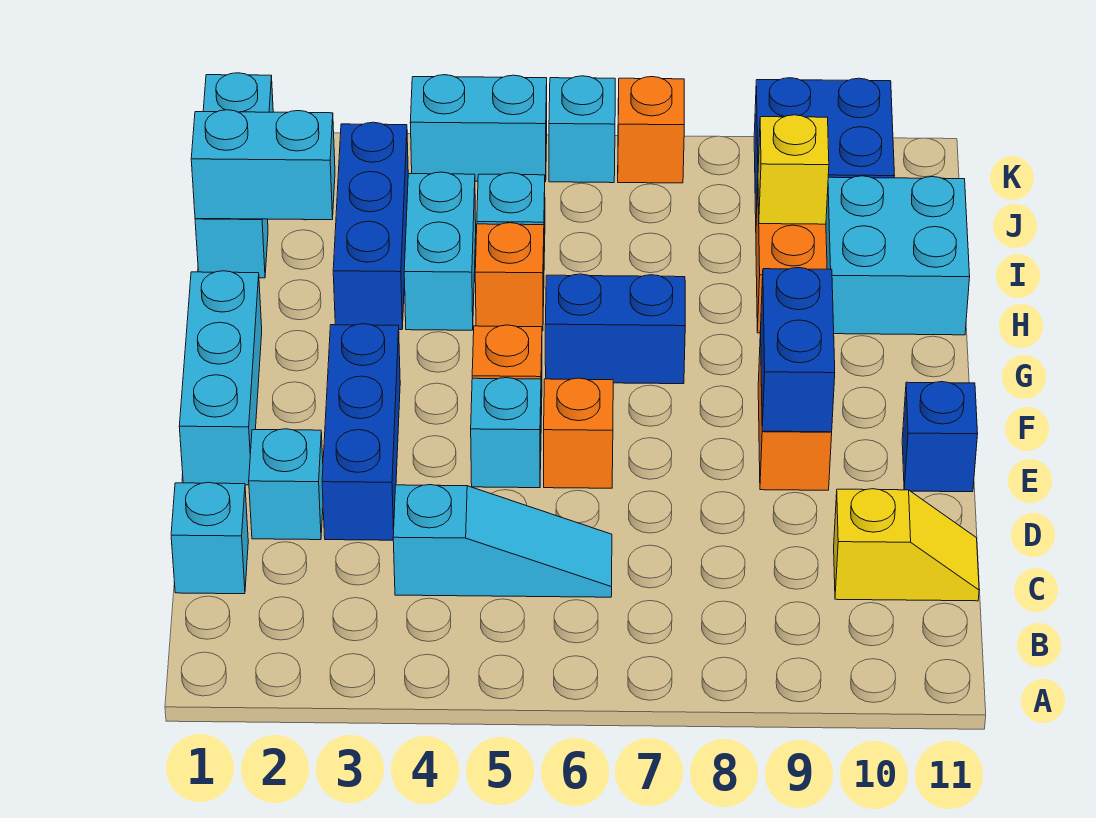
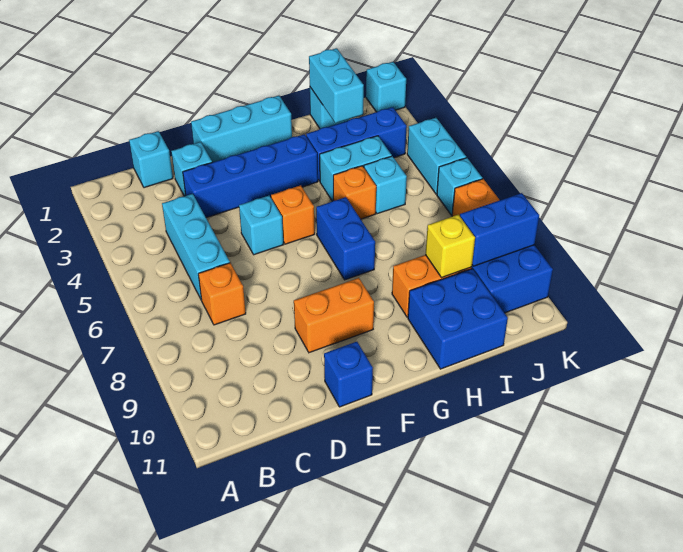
cyan slope C4:C6 level 1 top 4 -> cyan brick C4:C6 level 1
yellow slope C10:C11 level 1 top 10 -> none
blue brick D3:F3 level 1 -> blue brick D3:G3 level 1
orange brick E6 level 1 -> orange brick C7 level 1
blue brick E9:F9 level 2 -> blue brick J9:K9 level 2
cyan brick H10:I11 level 1 -> blue brick H10:I11 level 1

